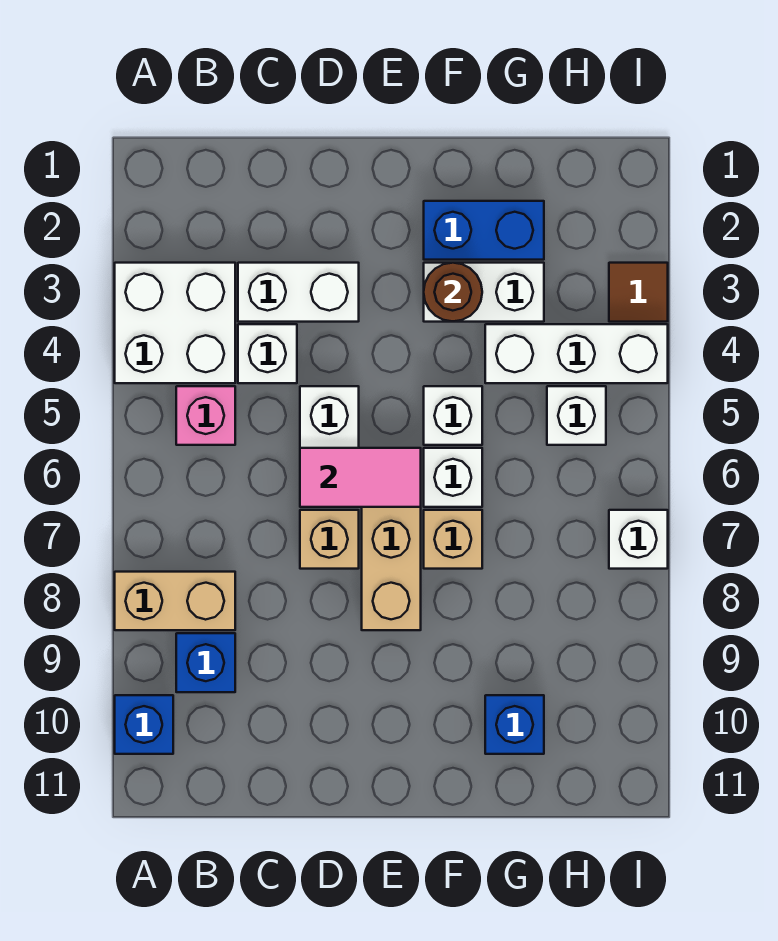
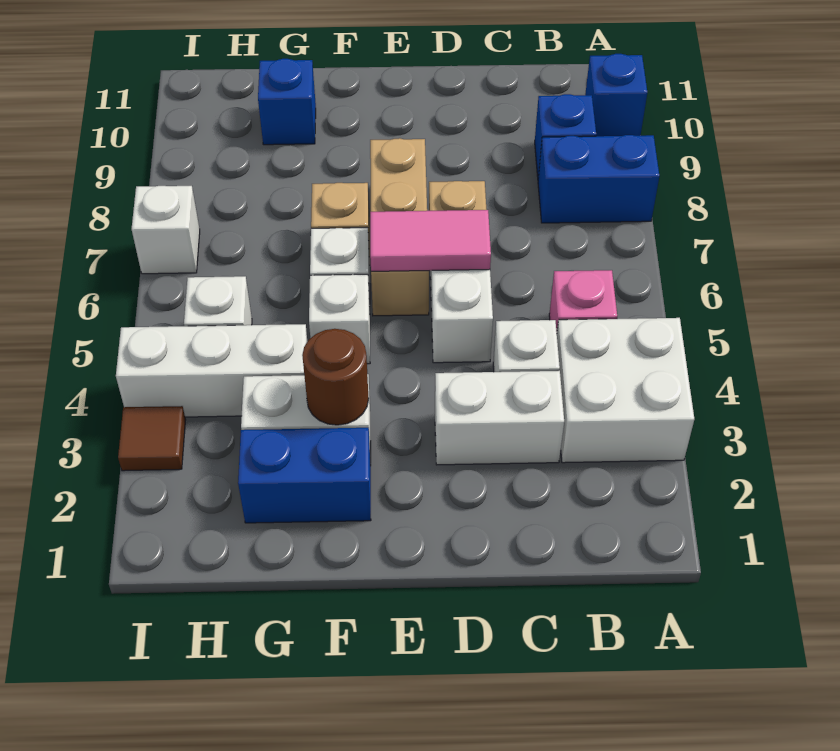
tan brick A8:B8 level 1 -> blue brick A8:B8 level 1

